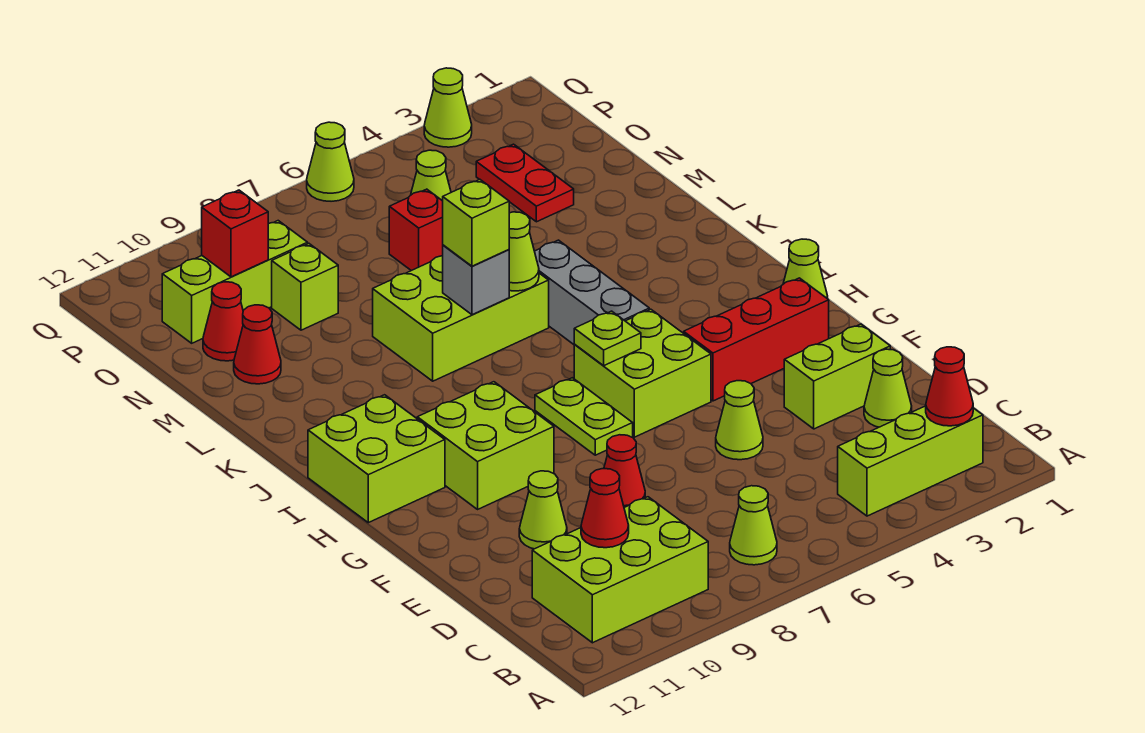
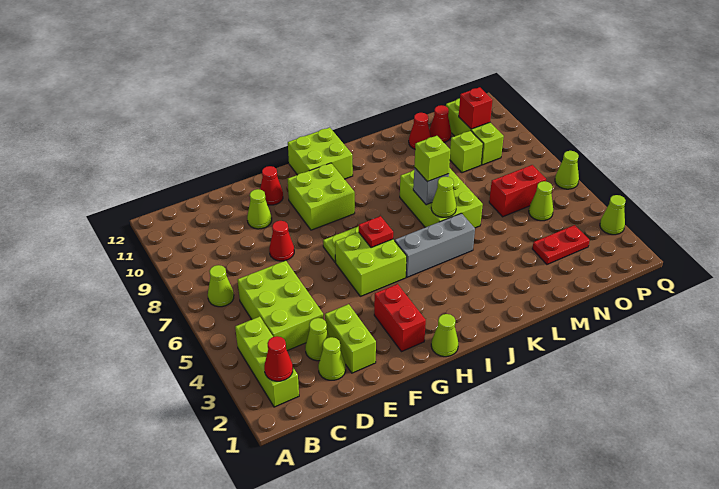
lime brick B9:C11 level 1 -> lime brick C4:D6 level 1
red cone C10 level 2 -> red cone F11 level 1
lime cone E5 level 1 -> lime cone D3 level 1
red brick G2:G4 level 1 -> red brick G2:G3 level 1
lime plate H6 level 2 -> red plate H6 level 2
red brick N6 level 1 -> red brick N6:O6 level 1

